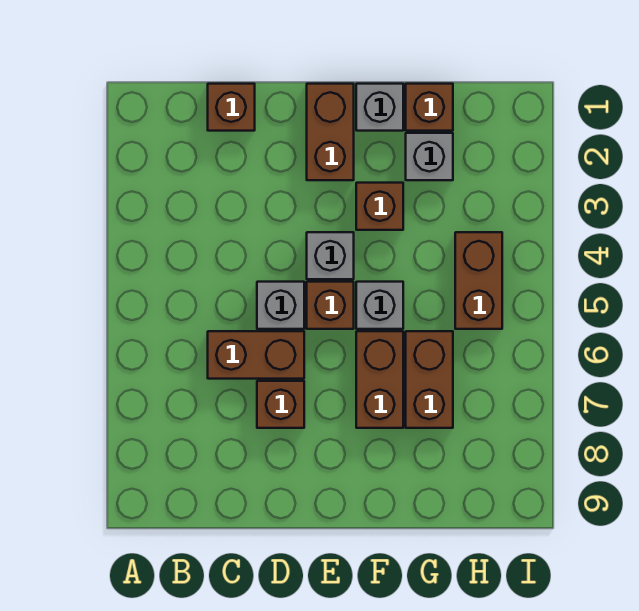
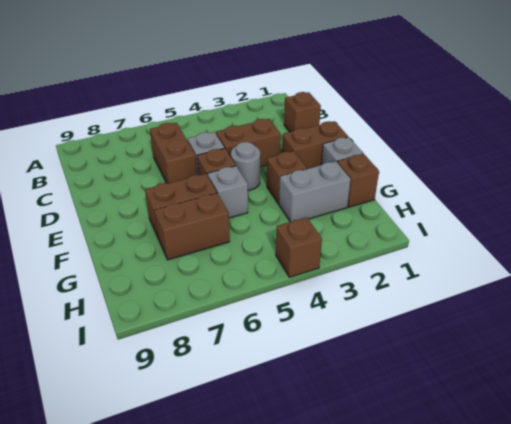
brown brick D7 level 1 -> brown brick I4 level 1
grey brick E4 level 1 -> grey round brick E4 level 1
grey brick G2 level 1 -> grey brick G2:G3 level 1
brown brick H4:H5 level 1 -> brown brick D3:D4 level 1

